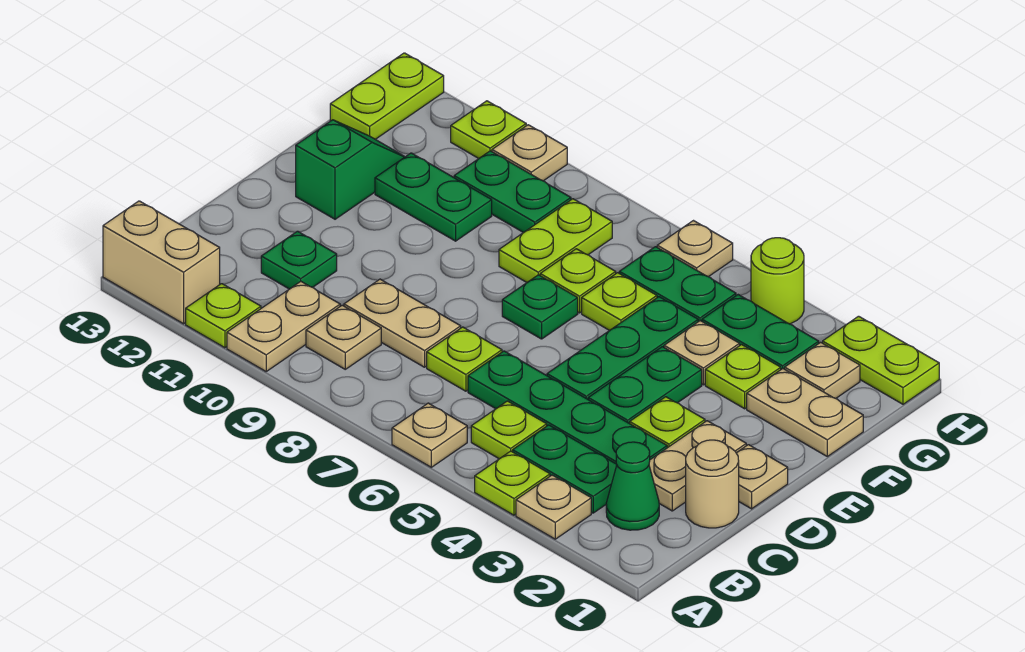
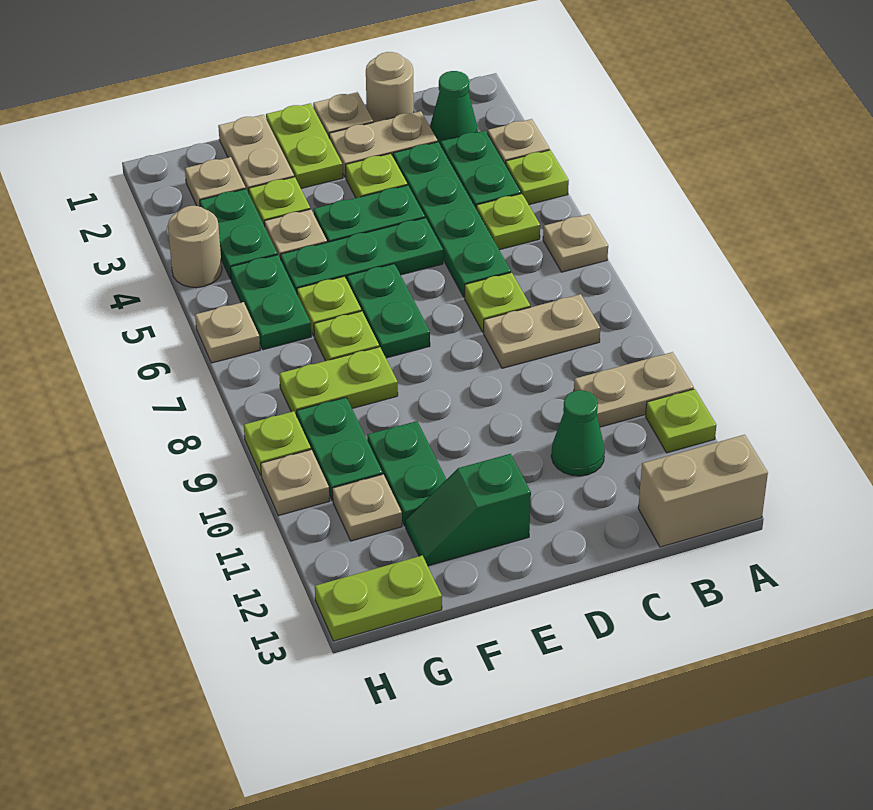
tan brick A12:A13 level 1 -> tan brick A13:B13 level 1
tan plate B9 level 1 -> tan plate G11 level 1
tan plate C8:C9 level 1 -> tan plate B8:C8 level 1
green plate C11 level 1 -> green cone C11 level 1
green plate E7 level 1 -> green plate E6:E7 level 1
lime plate H1:H2 level 1 -> lime plate E1:E2 level 1
lime round brick H4 level 1 -> tan round brick H4 level 1
lime plate H11 level 1 -> lime plate H9 level 1

